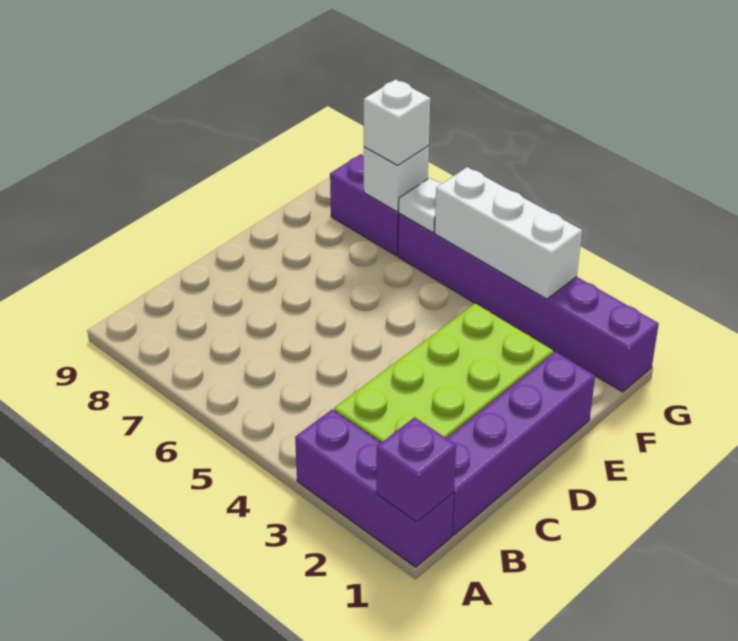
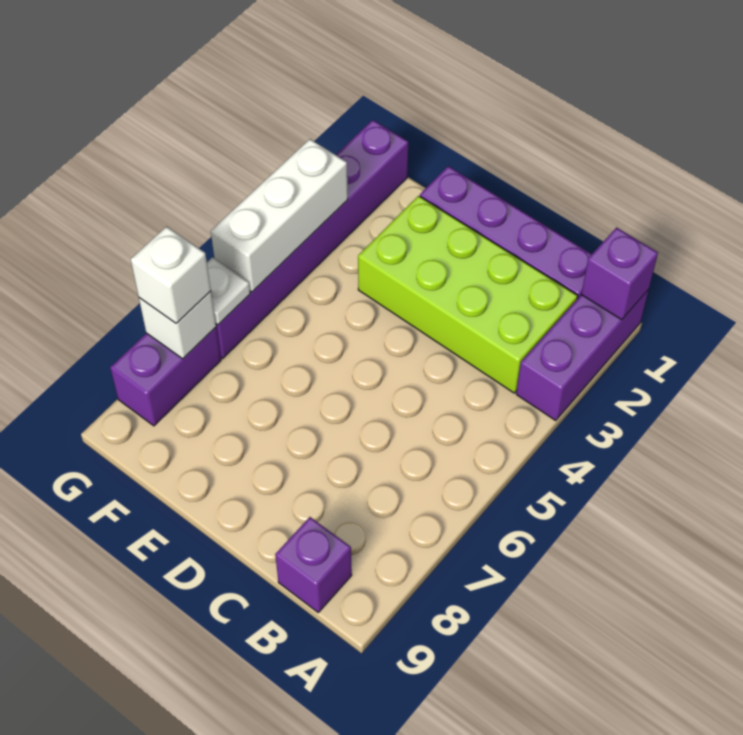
none -> purple brick B9 level 1

